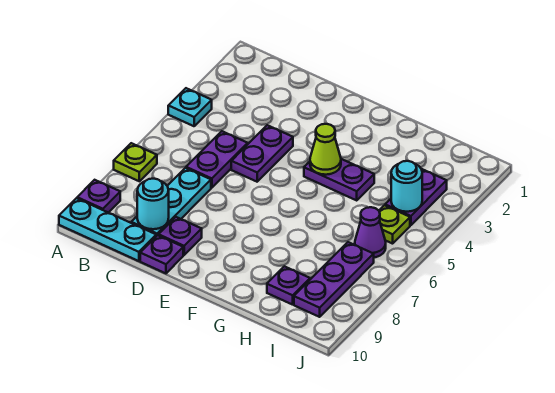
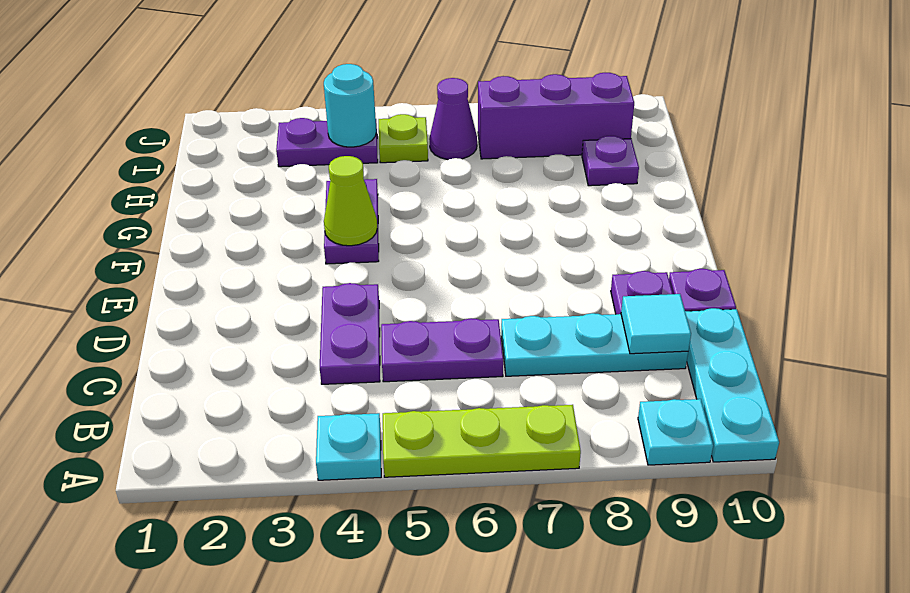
lime plate A7 level 1 -> lime plate A5:A7 level 1
purple plate A9 level 1 -> cyan plate A9 level 1
cyan round brick C9 level 2 -> cyan tile C9 level 2
purple plate D4:D5 level 1 -> purple plate C4:D4 level 1
purple plate I7:I9 level 1 -> purple brick I7:I9 level 1

